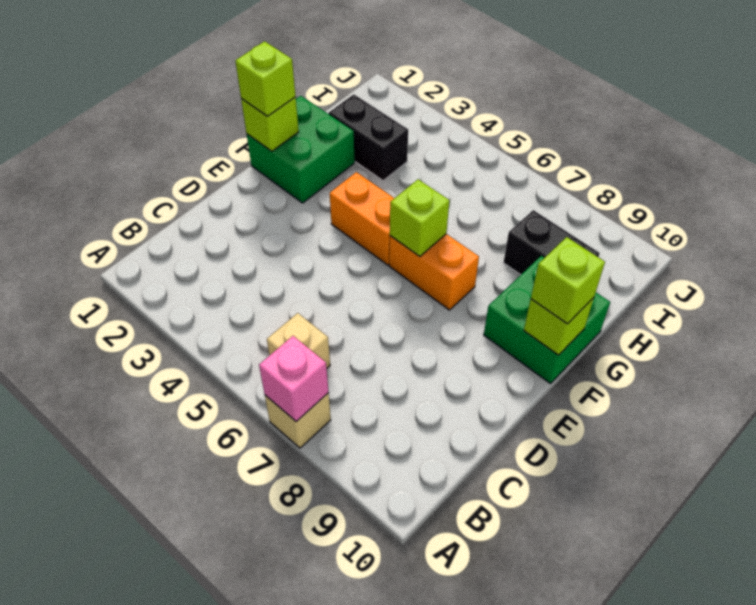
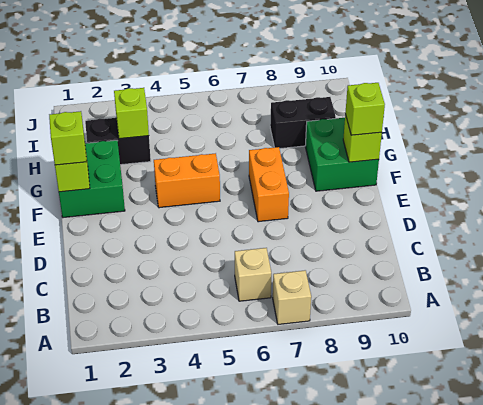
pink brick A7 level 2 -> none
orange brick F6:F7 level 1 -> orange brick E7:F7 level 1
lime brick F6 level 2 -> lime brick H3 level 2

